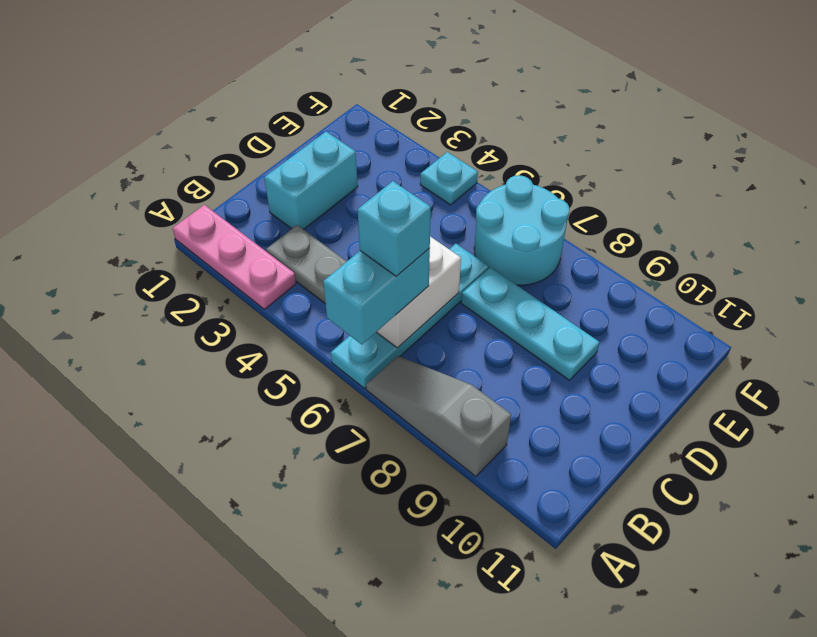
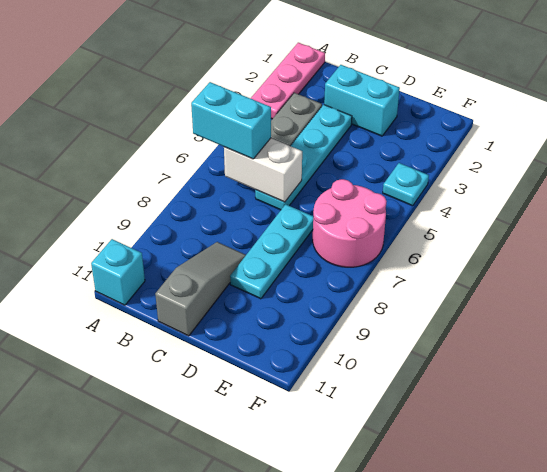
cyan plate A6:D6 level 1 -> cyan plate C3:C6 level 1
grey slope A7:A9 level 1 top 9 -> grey slope C9:C11 level 1 top 11
cyan brick B6 level 4 -> cyan brick A11 level 1
cyan round brick E6:F7 level 1 -> pink round brick E6:F7 level 1

